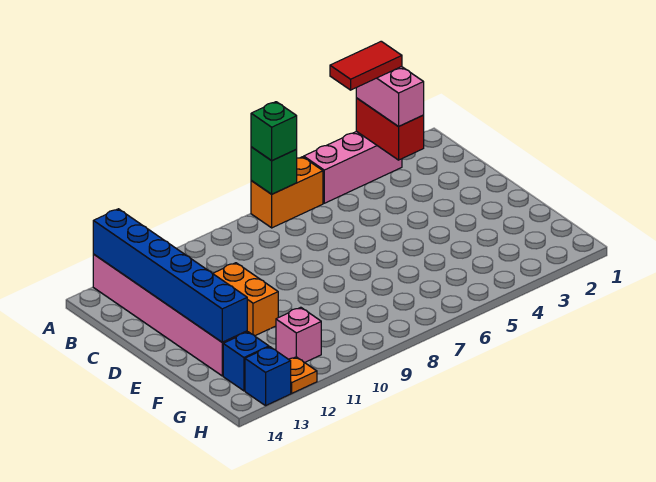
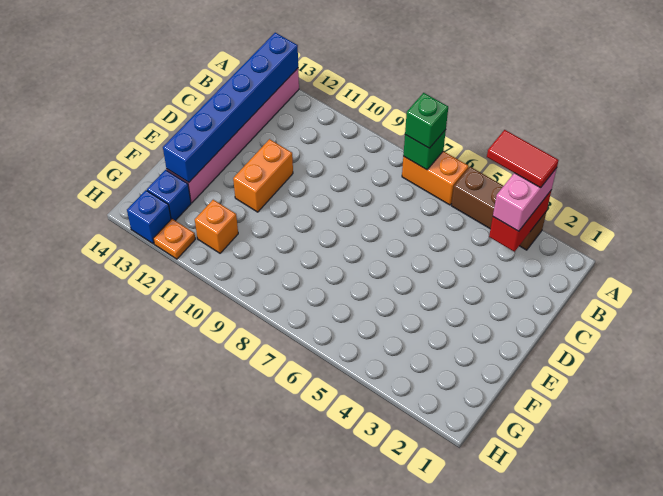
pink brick A3:A5 level 1 -> brown brick A3:A5 level 1
pink brick G11 level 1 -> orange brick G11 level 1

